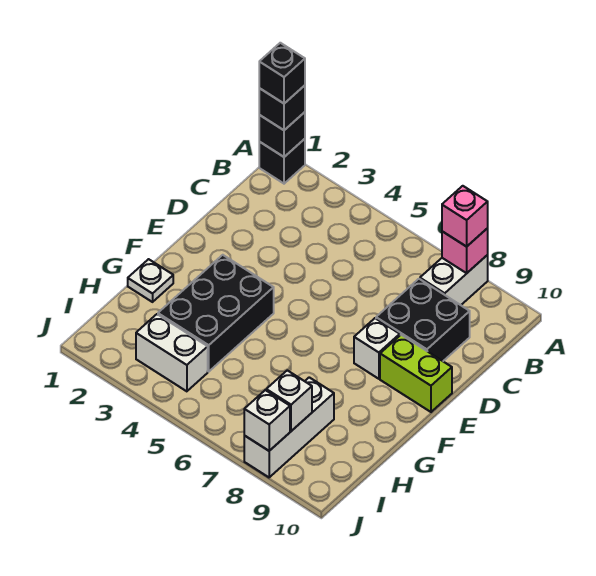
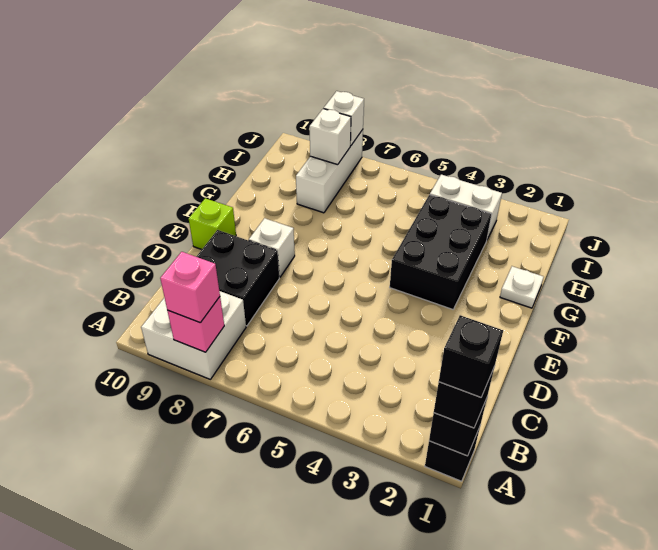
white brick A8:B8 level 1 -> white brick A8:B9 level 1
lime brick E9:E10 level 1 -> lime brick E10 level 1

